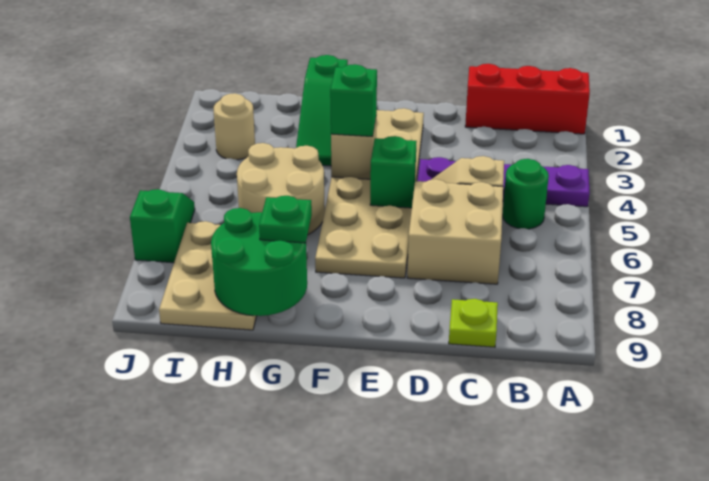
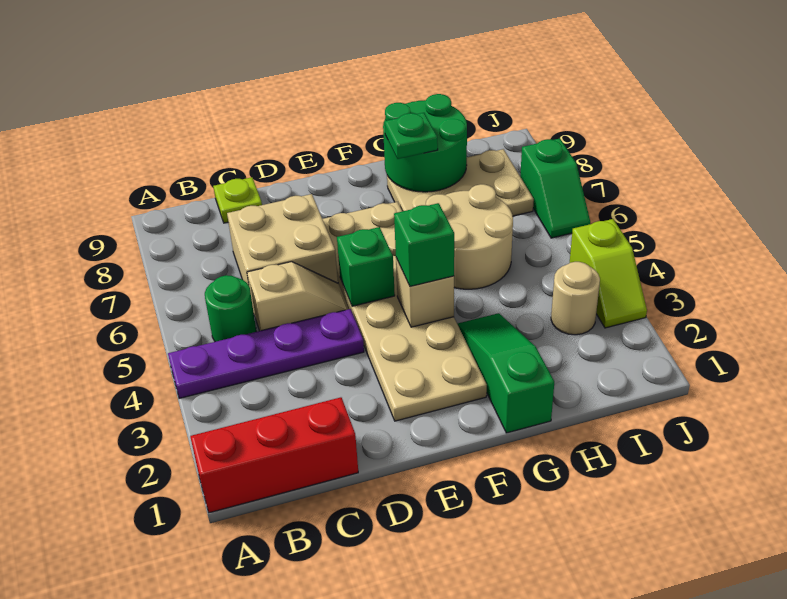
tan plate H7:I9 level 1 -> tan plate G7:I8 level 1
none -> lime slope J3:J4 level 1 top 4

